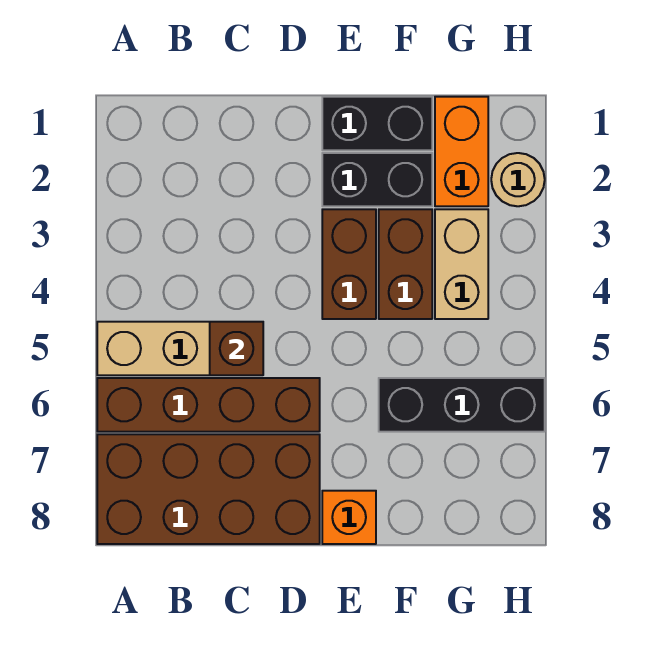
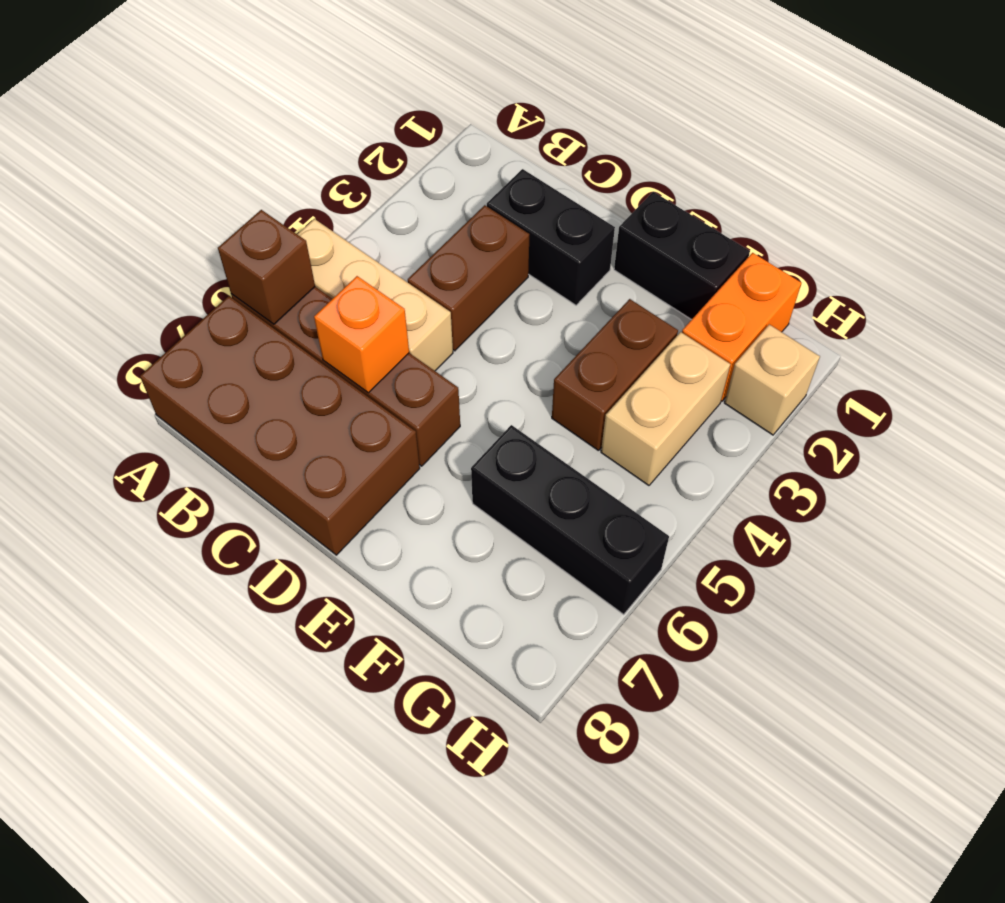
brown brick C5 level 2 -> brown brick A6 level 2
black brick E2:F2 level 1 -> black brick C2:D2 level 1
brown brick E3:E4 level 1 -> brown brick C3:C4 level 1
orange brick E8 level 1 -> orange brick C6 level 2
tan round brick H2 level 1 -> tan brick H2 level 1

